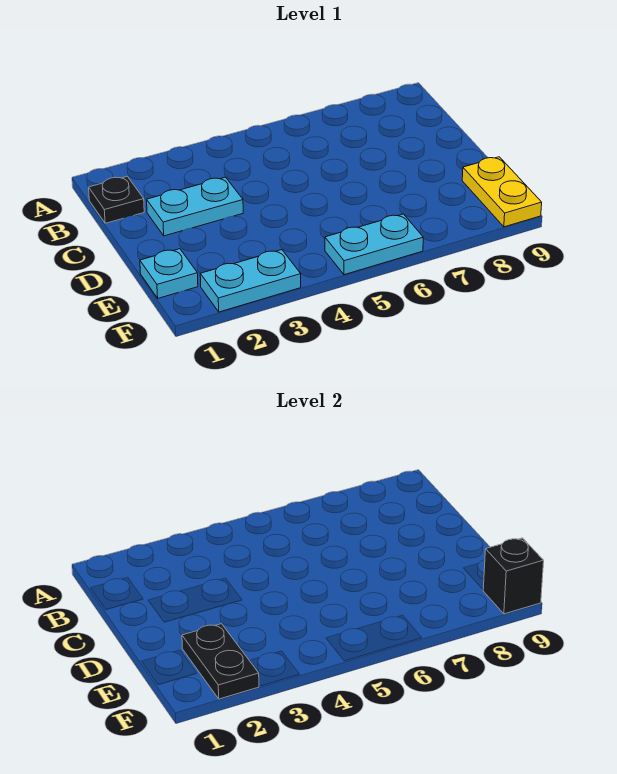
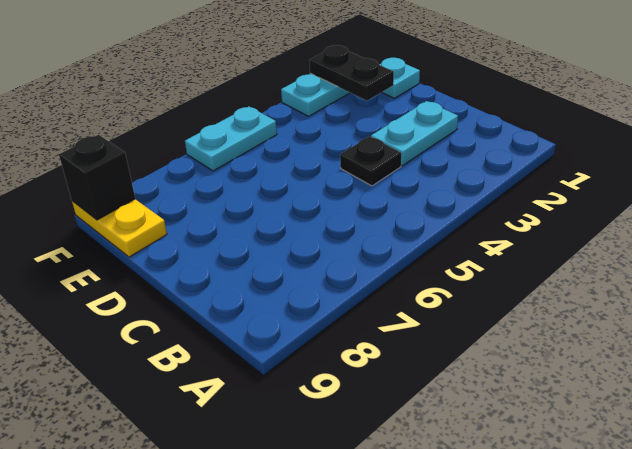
black plate B1 level 1 -> black plate C4 level 1

